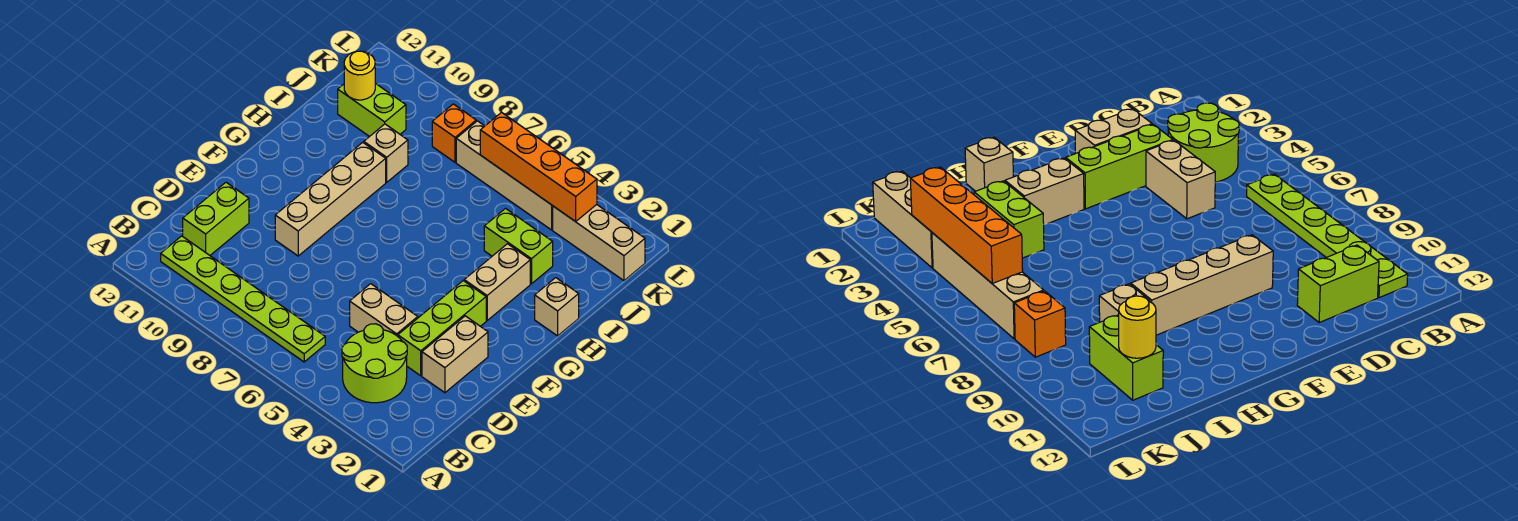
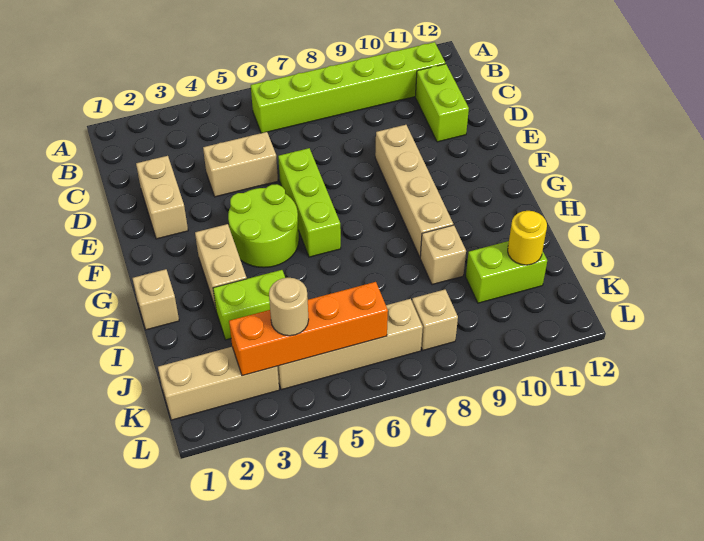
lime round brick B3:C4 level 1 -> lime round brick F4:G5 level 1
lime plate B6:B11 level 1 -> lime brick B6:B11 level 1
lime brick D3:F3 level 1 -> lime brick E6:G6 level 1
none -> tan round brick K4 level 3
orange brick K8 level 1 -> tan brick K8 level 1

